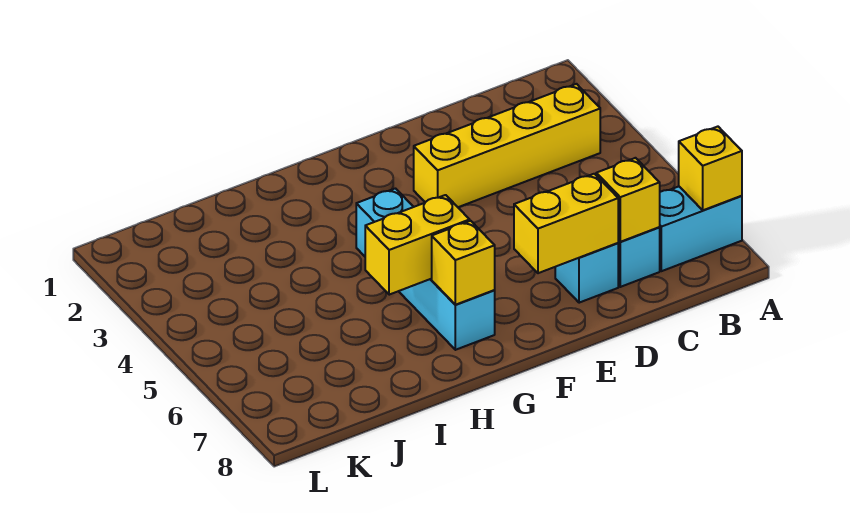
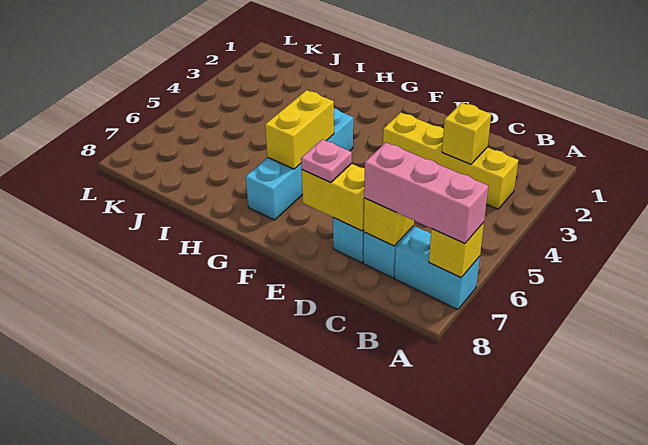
none -> pink brick A7:C7 level 3
none -> pink plate E7 level 3
yellow brick G6:H6 level 2 -> yellow brick G5:G6 level 2
yellow brick G7 level 2 -> yellow brick C3 level 2

